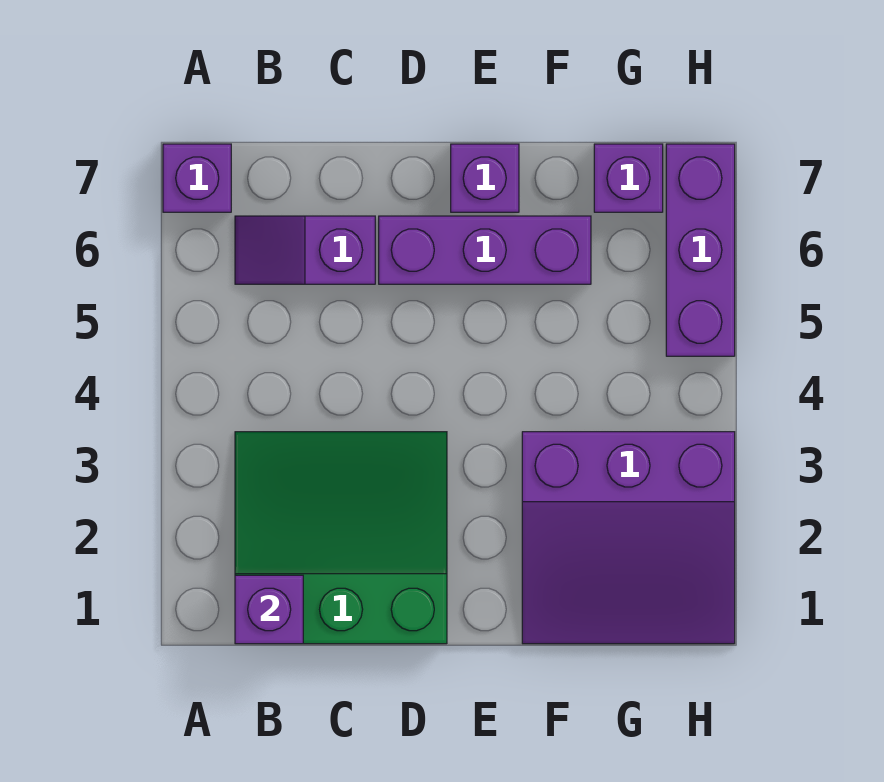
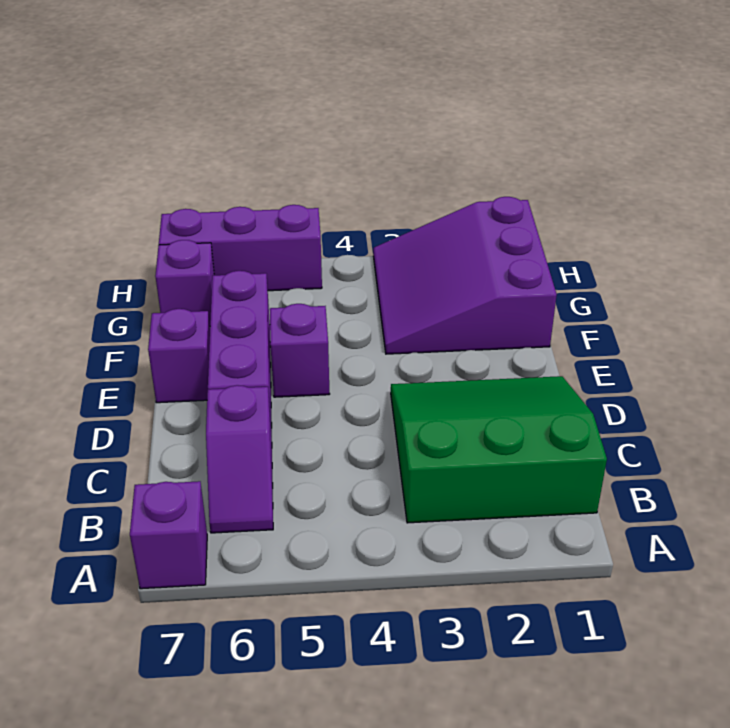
green slope B1:D3 level 1 top 1 -> green slope B1:D3 level 1 top B
purple brick B1 level 2 -> purple brick E5 level 1
purple slope F1:H3 level 1 top 3 -> purple slope F1:H3 level 1 top 1

